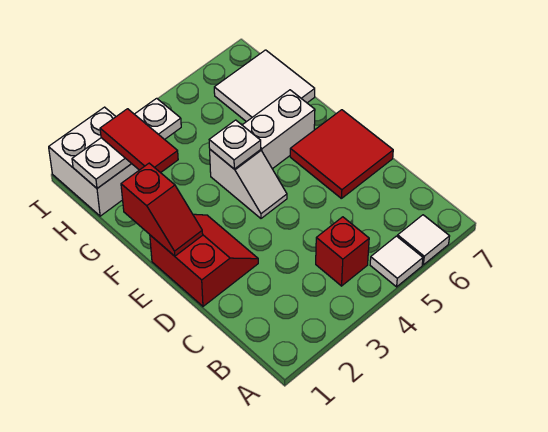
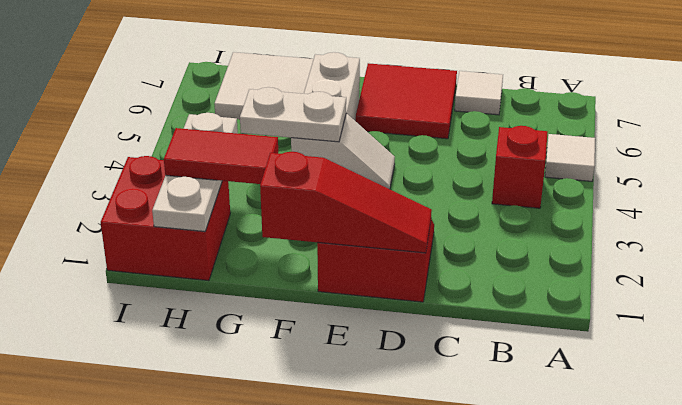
white tile A6 level 1 -> white tile C7 level 1
red slope E1:F1 level 2 top F -> red slope D1:F1 level 2 top F
white plate F4 level 2 -> white plate F4:G4 level 2
white brick H1:I2 level 1 -> red brick H1:I2 level 1

